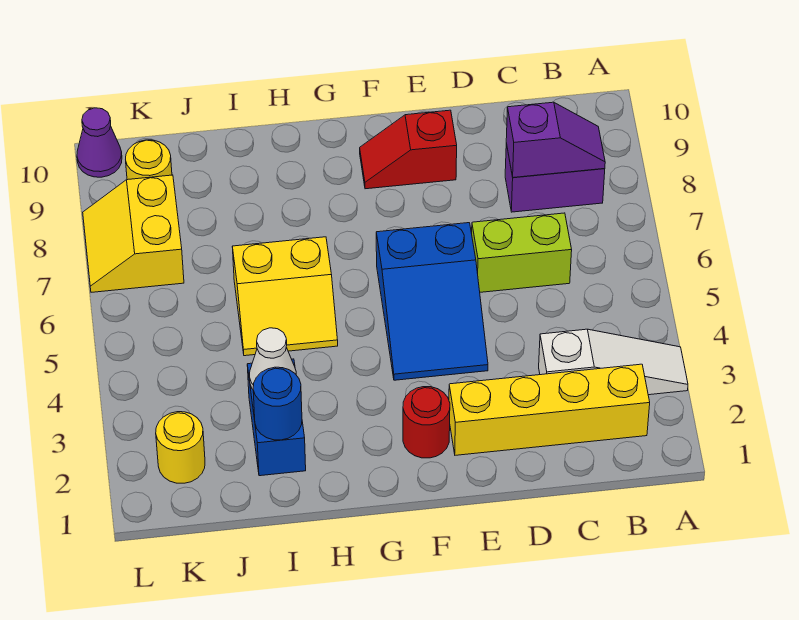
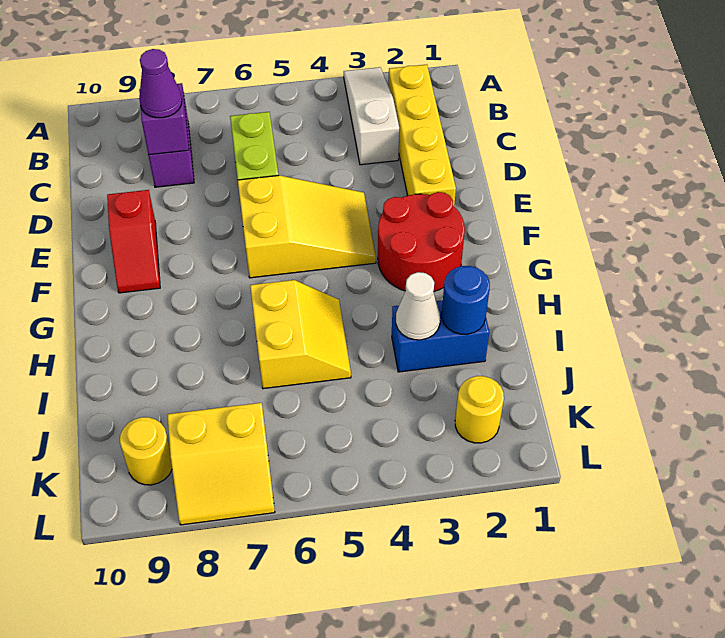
blue slope E4:F6 level 1 top 6 -> yellow slope E4:F6 level 1 top 6
red round brick F2 level 1 -> red round brick F2:G3 level 1
purple cone L10 level 1 -> purple cone C8 level 3

